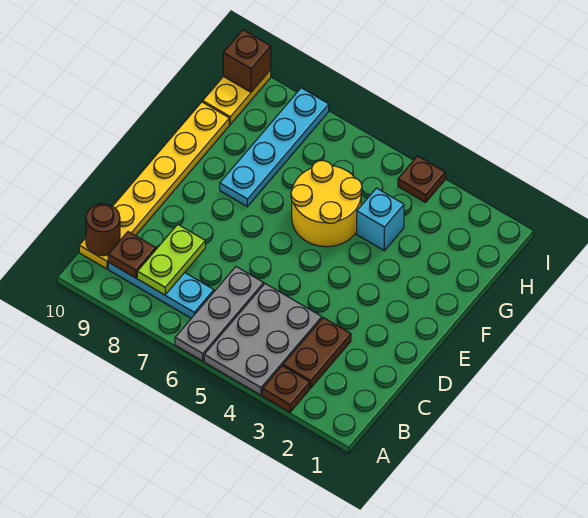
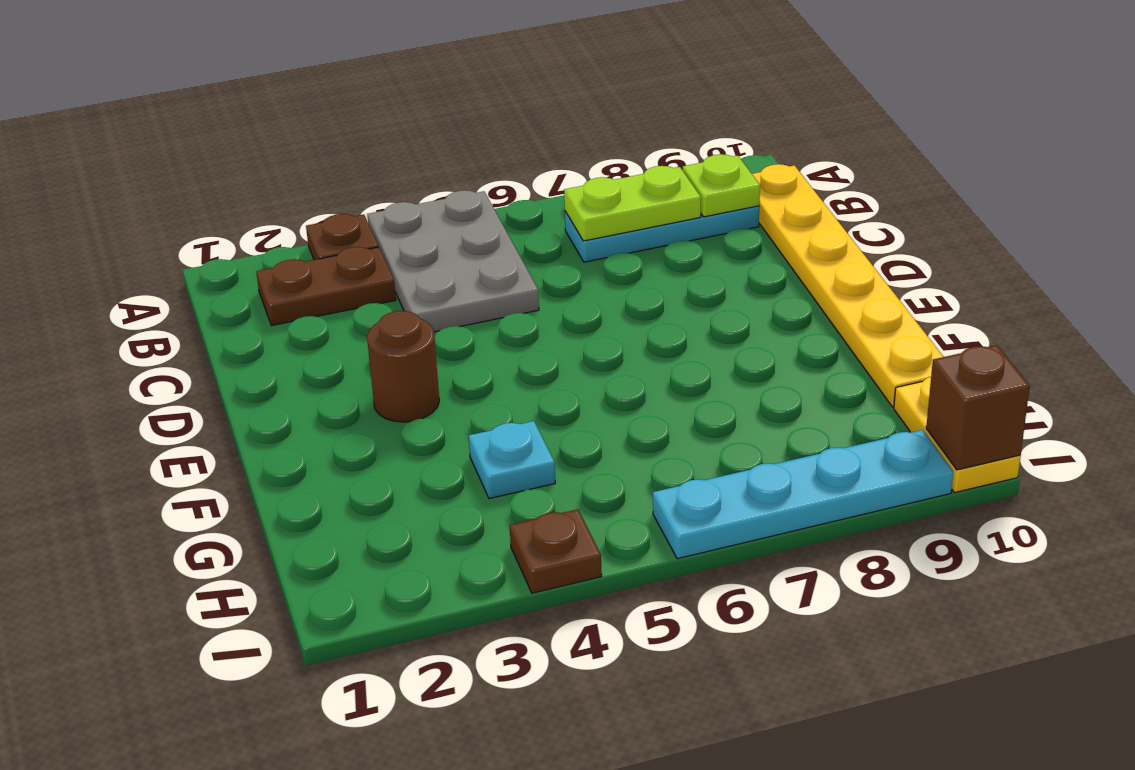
grey plate A6:C6 level 1 -> none
brown plate B3:C3 level 1 -> brown plate B2:B3 level 1
lime plate B8:C8 level 2 -> lime plate B7:B8 level 2
brown plate B9 level 2 -> lime plate B9 level 2
brown round brick B10 level 2 -> brown round brick E3 level 1
yellow round brick F5:G6 level 1 -> none
cyan plate F8:I8 level 1 -> cyan plate I6:I9 level 1
cyan brick G4 level 1 -> cyan plate G4 level 1

